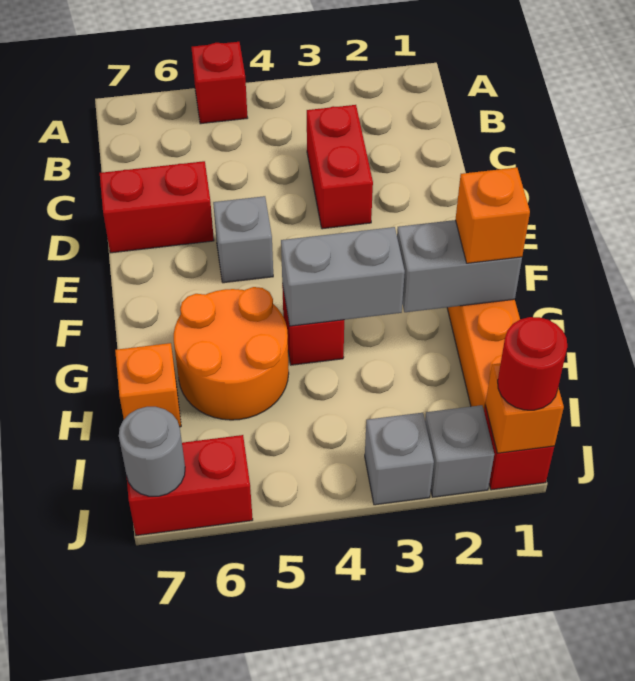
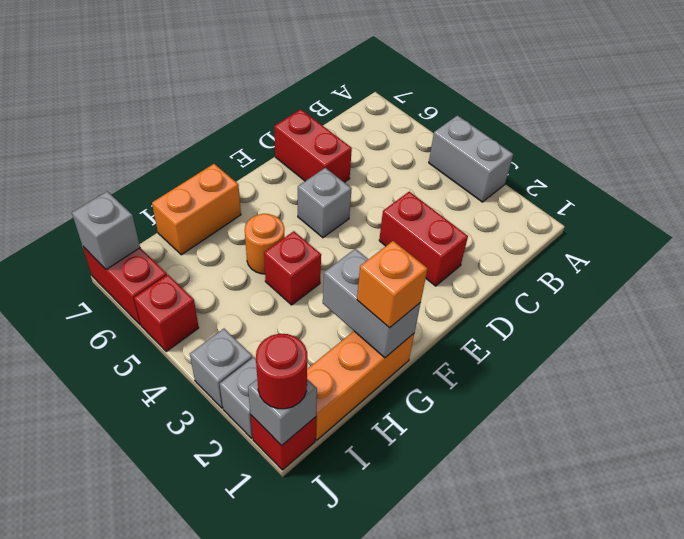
red brick A5 level 1 -> red brick J5 level 1
red brick C3:D3 level 1 -> red brick D2:D3 level 1
grey brick G3:G4 level 2 -> grey brick A3:A4 level 1
orange round brick G5:H6 level 1 -> orange round brick G5 level 1
orange brick H7 level 1 -> orange brick G7:H7 level 1
orange brick J1 level 2 -> grey brick J1 level 2
grey round brick J7 level 2 -> grey brick J7 level 2

